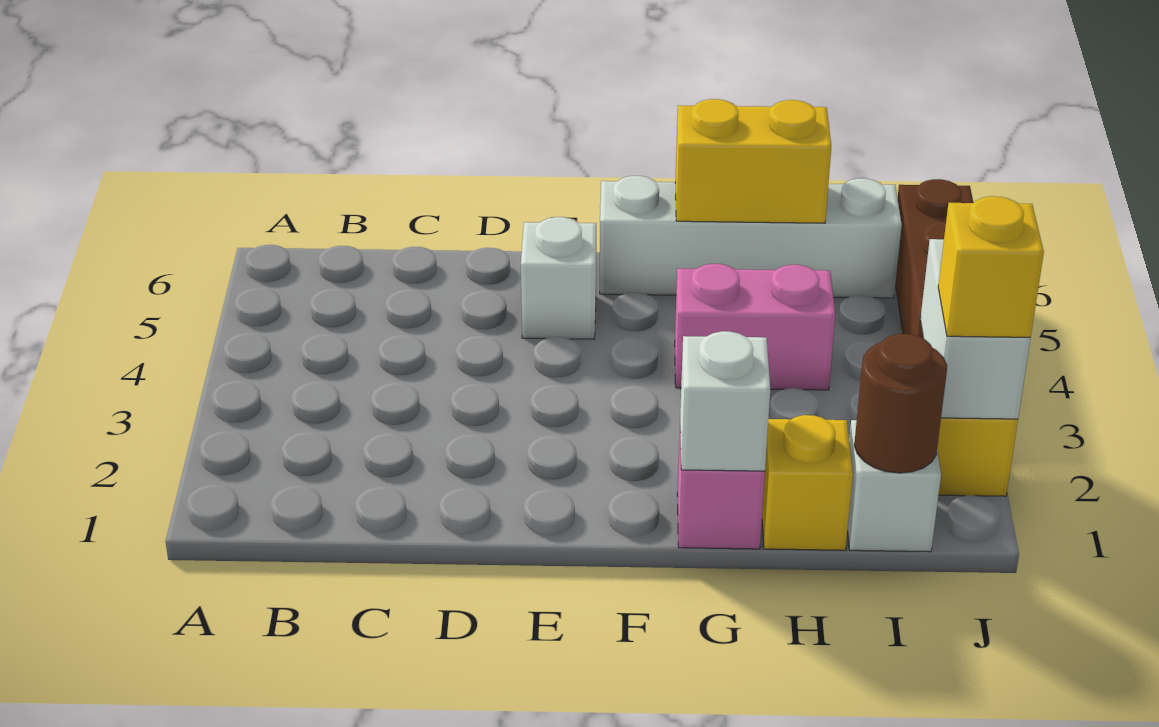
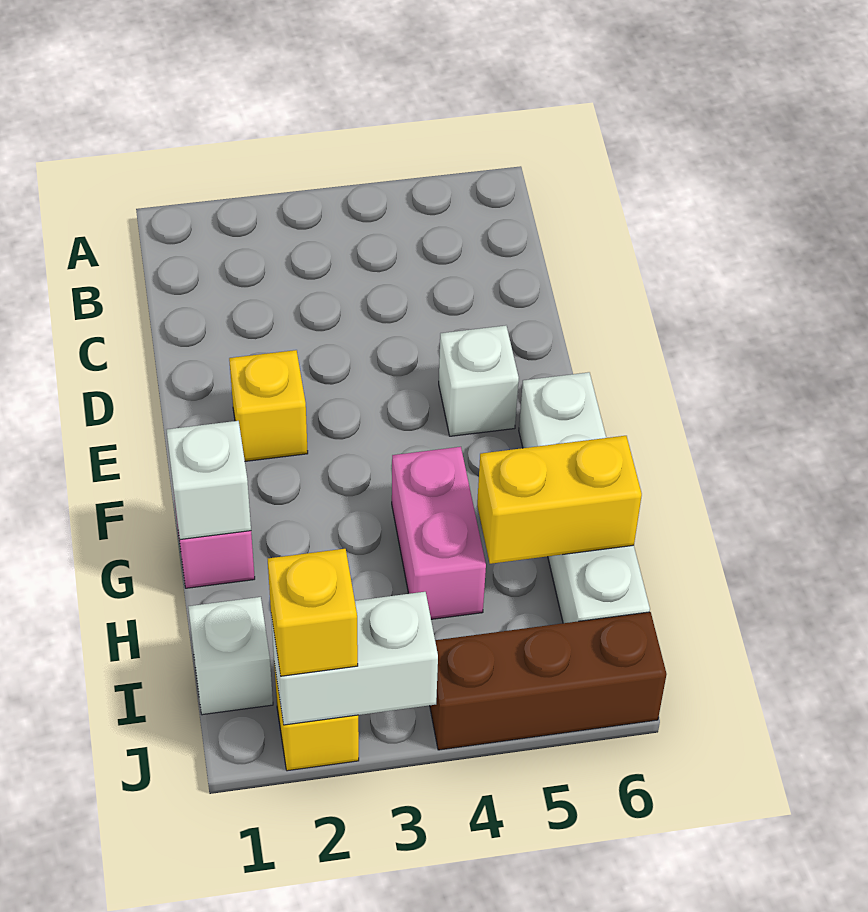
yellow brick G6:H6 level 2 -> yellow brick H5:H6 level 2
yellow brick H1 level 1 -> yellow brick E2 level 1
brown round brick I1 level 2 -> none

